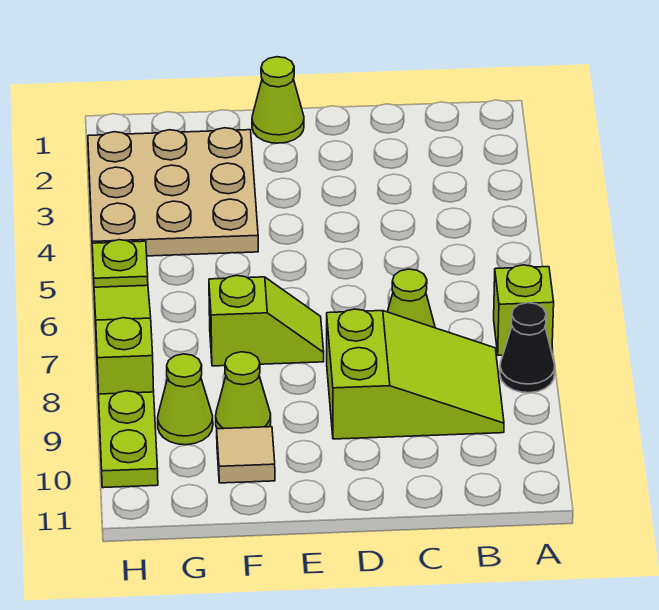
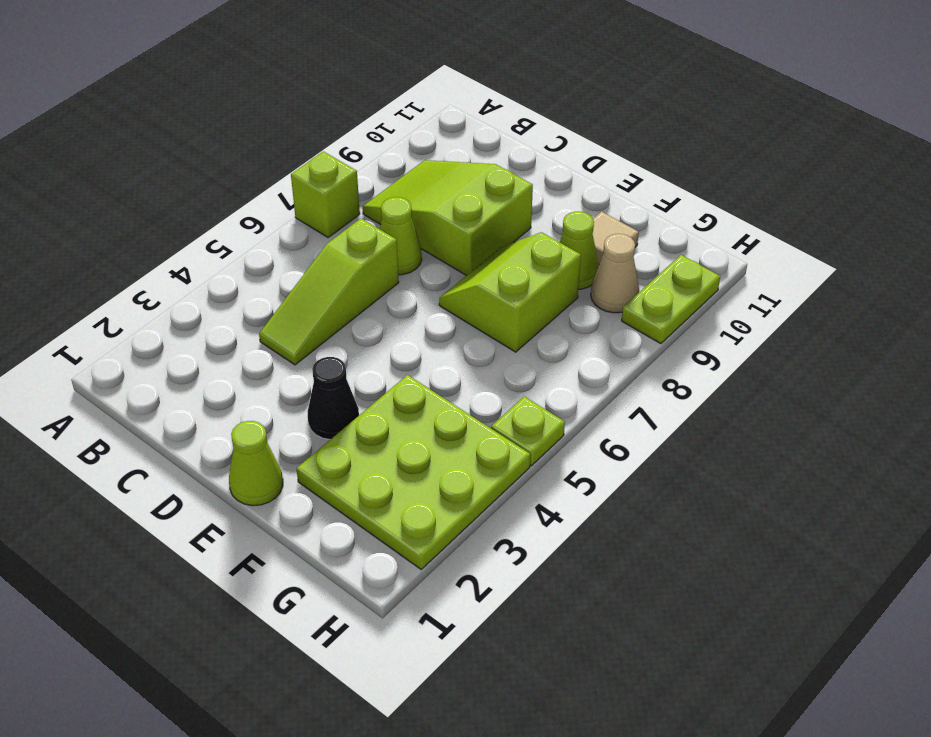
black cone A8 level 1 -> black cone E3 level 1
lime slope E7:F7 level 1 top F -> lime slope E7:F8 level 1 top F
tan plate F2:H4 level 1 -> lime plate F2:H4 level 1
lime cone G9 level 1 -> tan cone G9 level 1
lime slope H6:H8 level 1 top 8 -> lime slope C4:C6 level 1 top 6

